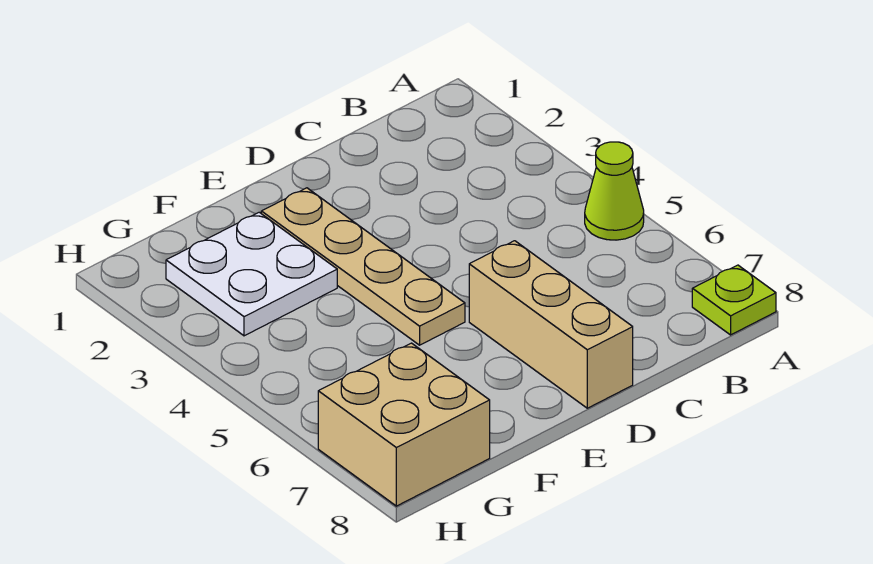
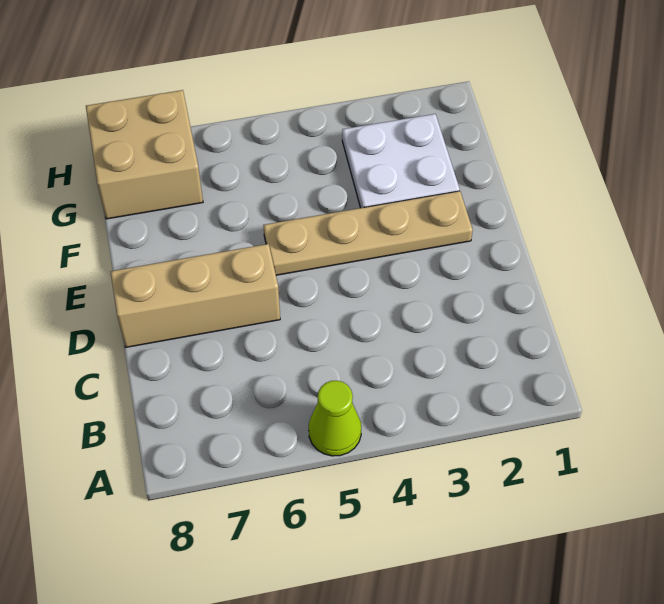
lime plate A8 level 1 -> none

